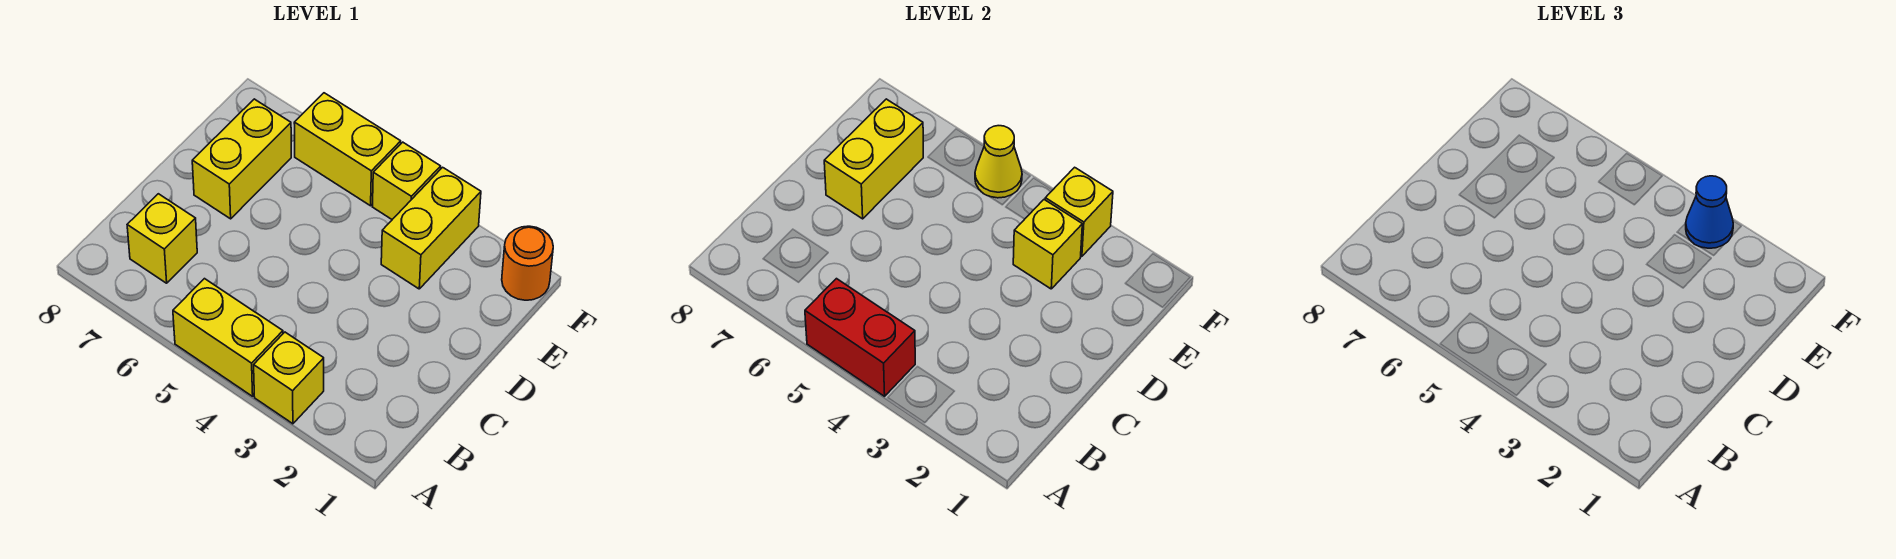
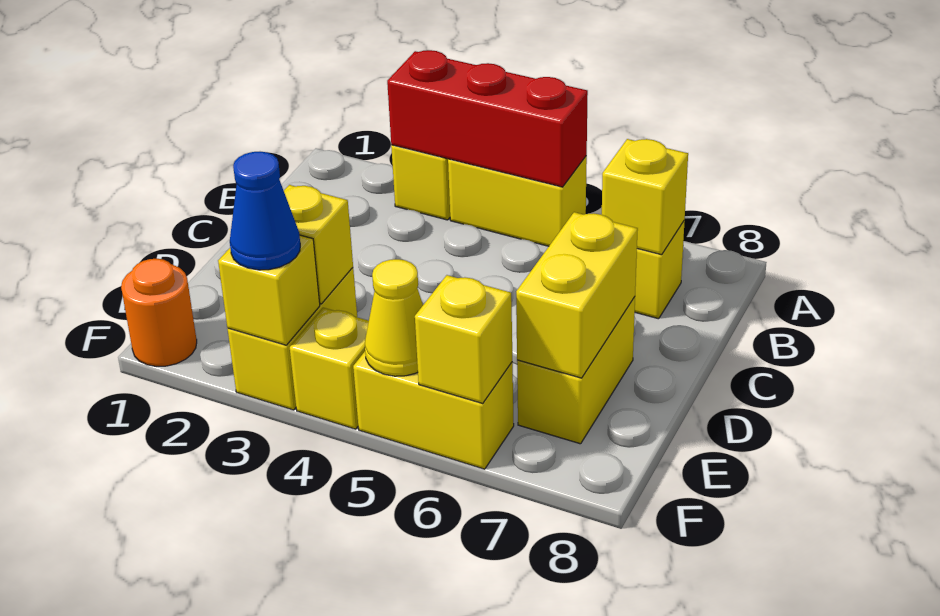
red brick A4:A5 level 2 -> red brick A3:A5 level 2
none -> yellow brick B7 level 2
none -> yellow brick F6 level 2

